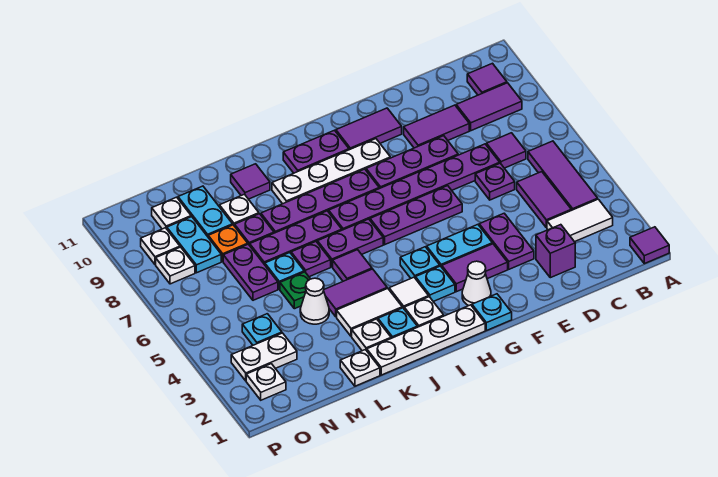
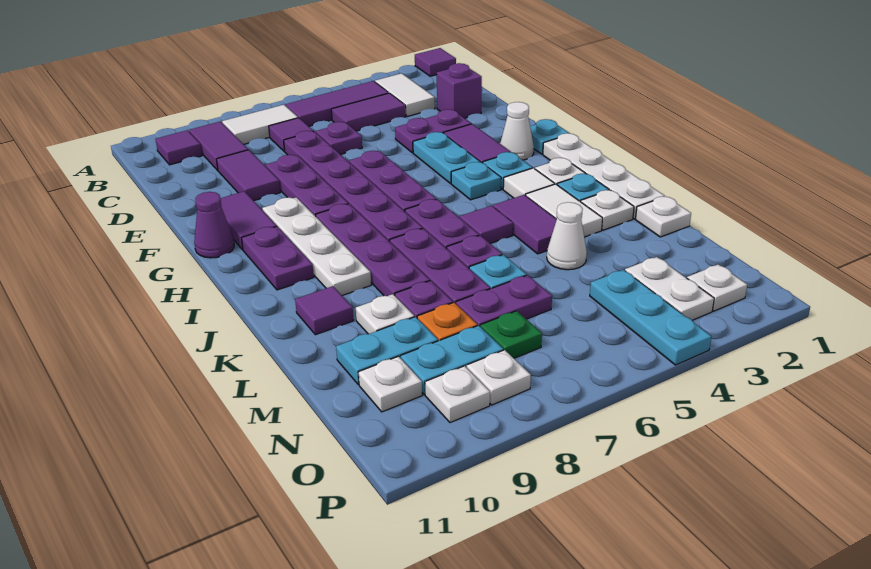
none -> white tile B7:B8 level 1
none -> purple cone G11 level 1
green plate L5 level 1 -> green plate N7 level 1
cyan plate N4 level 1 -> cyan plate N4:P4 level 1

